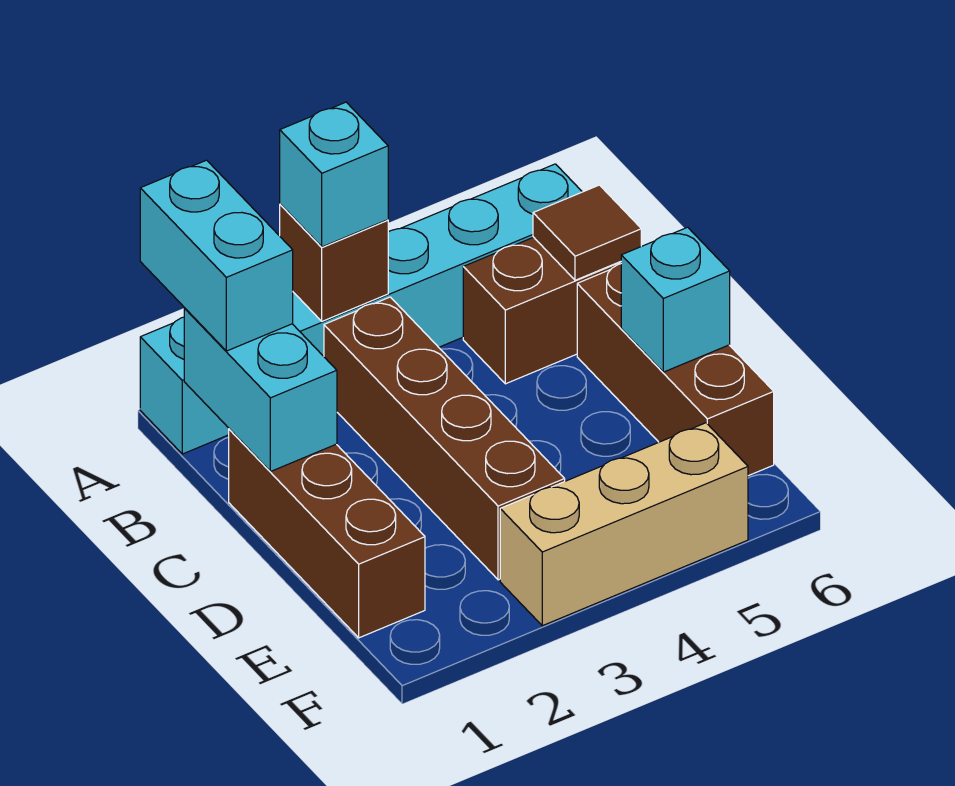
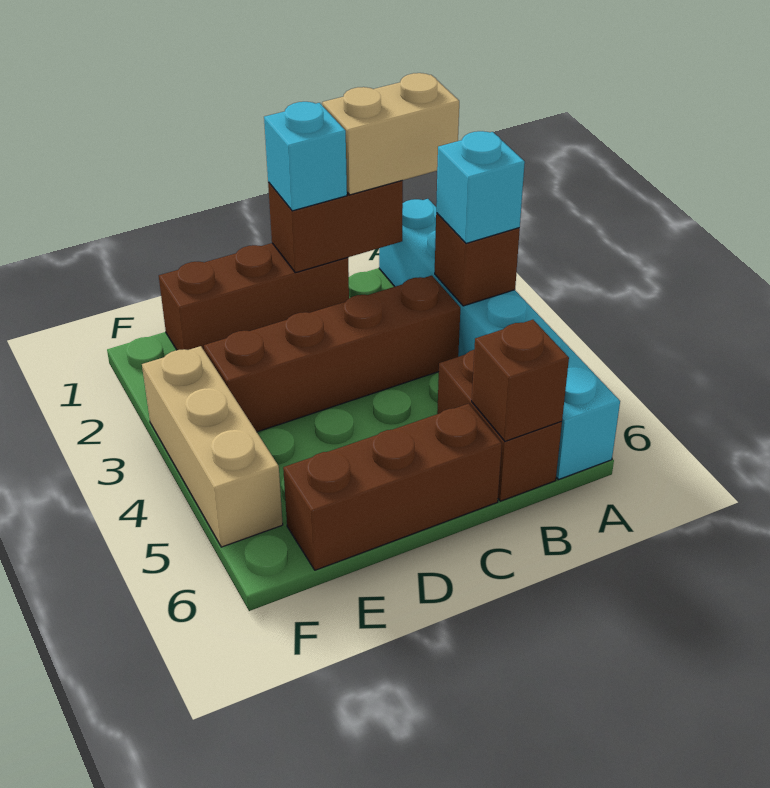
cyan brick A1:B1 level 3 -> tan brick A1:B1 level 3
cyan brick B1:C1 level 2 -> brown brick B1:C1 level 2
brown tile B6 level 2 -> brown brick B6 level 2
cyan brick D6 level 2 -> cyan brick C1 level 3

